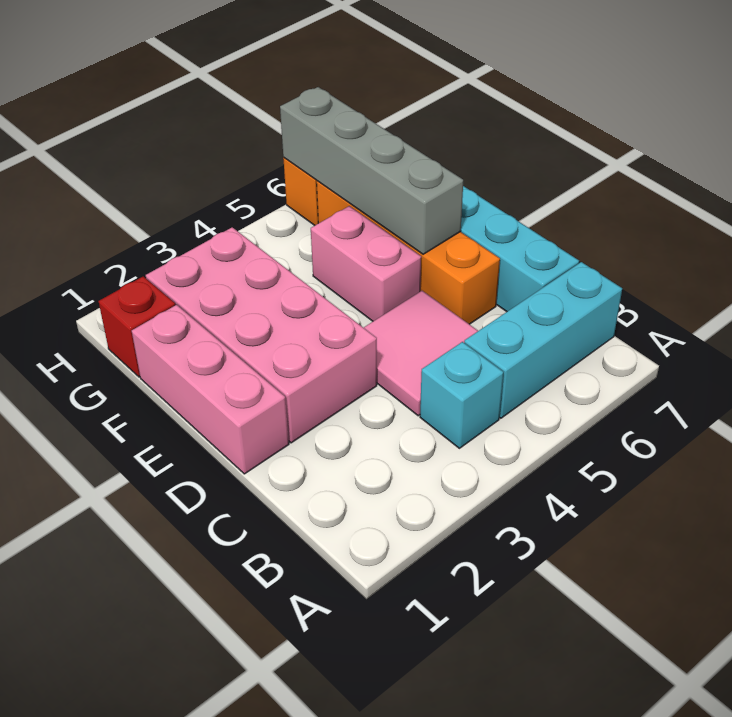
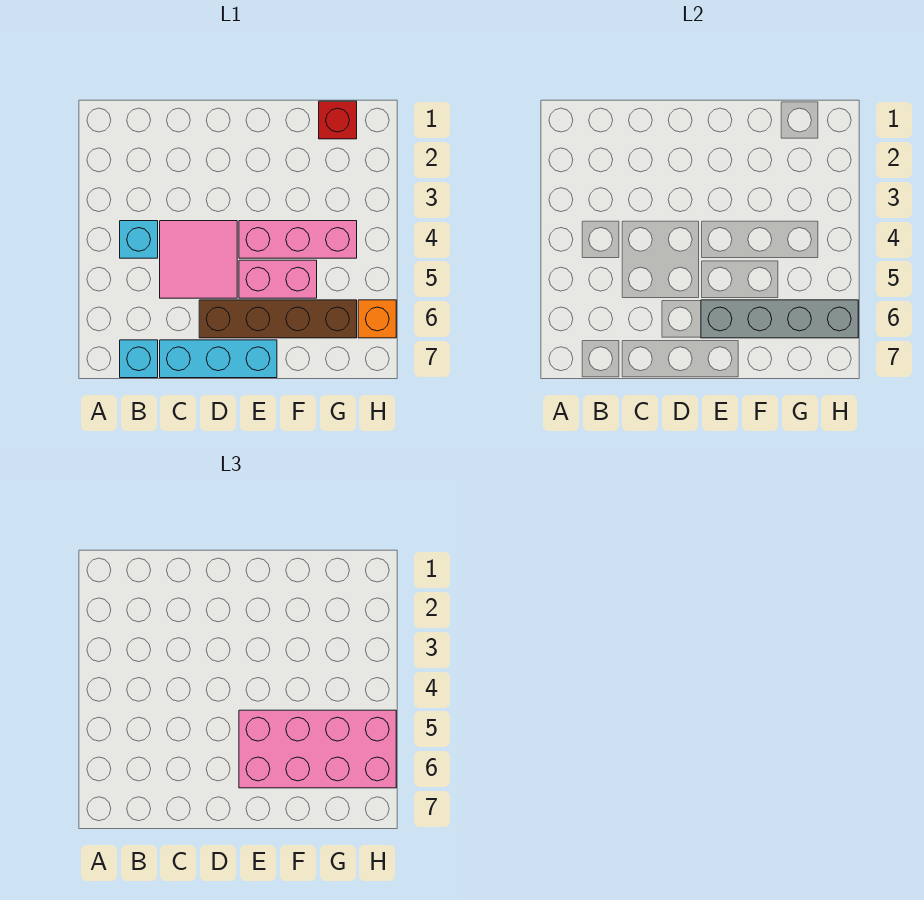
cyan brick B5:B7 level 1 -> cyan brick B7 level 1
pink brick D1:F1 level 1 -> pink brick E4:G4 level 1
pink brick D2:G3 level 1 -> pink brick E5:H6 level 3
orange brick D6:G6 level 1 -> brown brick D6:G6 level 1

